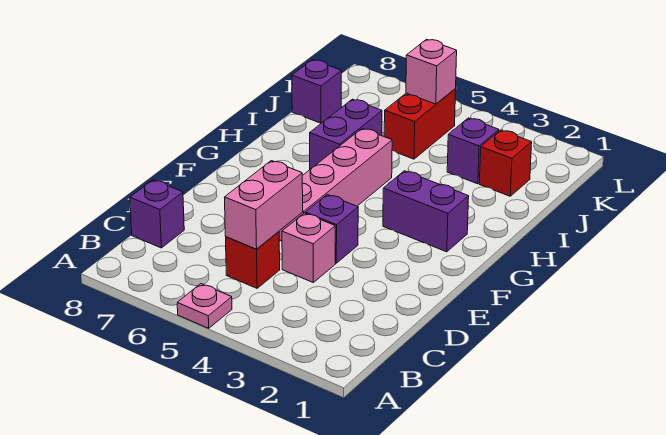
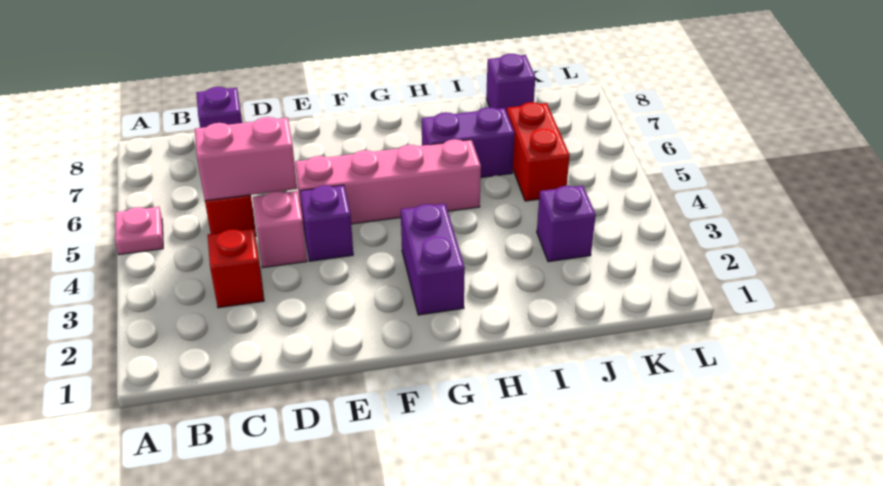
red brick J2 level 1 -> red brick C3 level 1
red brick J5:K5 level 1 -> red brick J5:J6 level 1
pink brick K5 level 2 -> none

